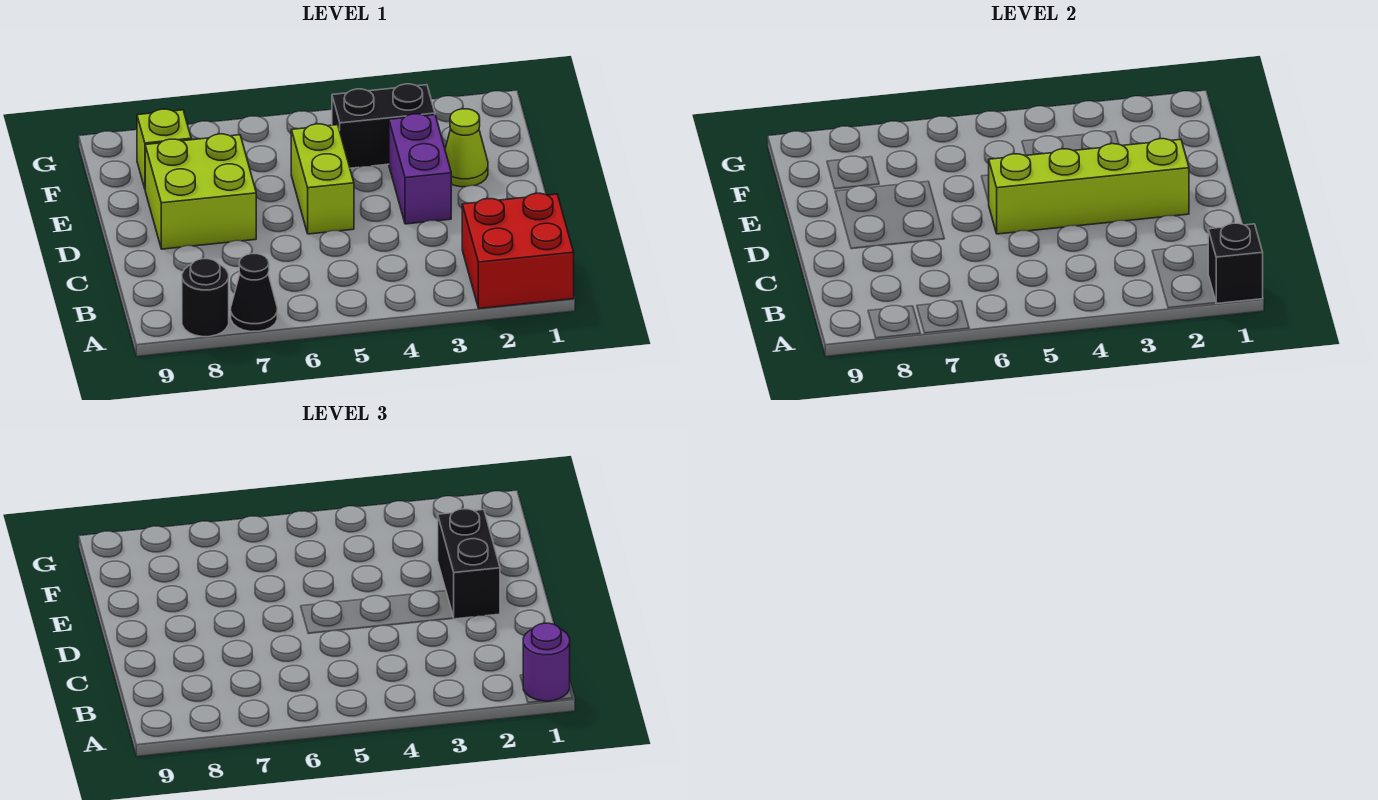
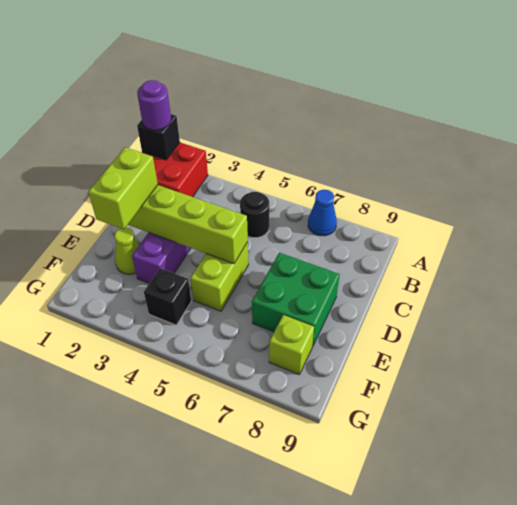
black cone A7 level 1 -> blue cone A7 level 1
black round brick A8 level 1 -> black round brick B5 level 1
black brick D2:E2 level 3 -> lime brick D2:E2 level 3
lime brick D7:E8 level 1 -> green brick D7:E8 level 1
black brick F3:F4 level 1 -> black brick F4 level 1

